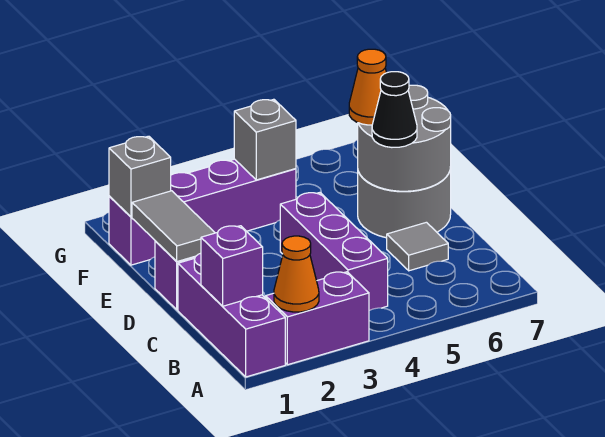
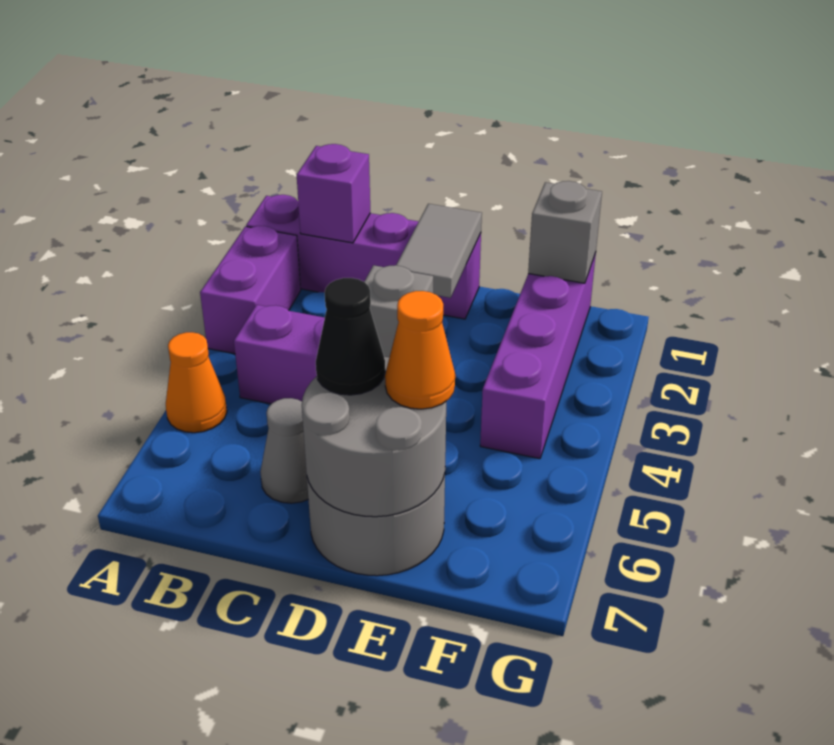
orange cone A2 level 2 -> orange cone A5 level 1
grey tile C6 level 1 -> grey cone C6 level 1
grey tile D1:E1 level 2 -> grey tile D1:D2 level 2
grey brick F4 level 2 -> grey brick D4 level 2

